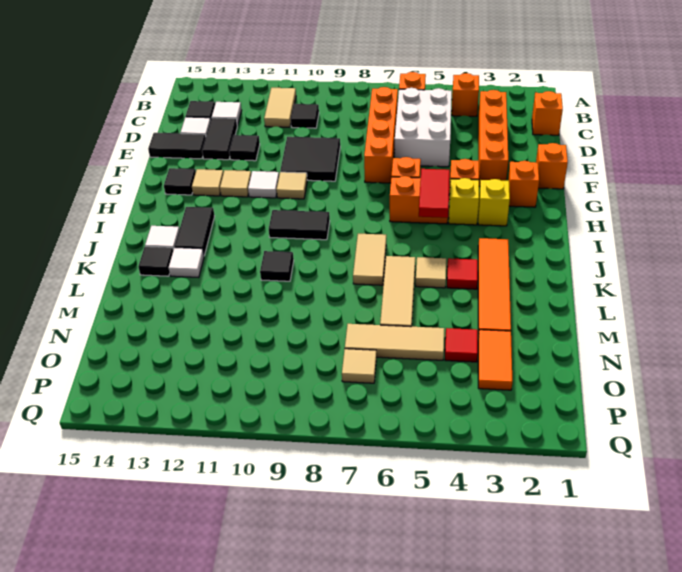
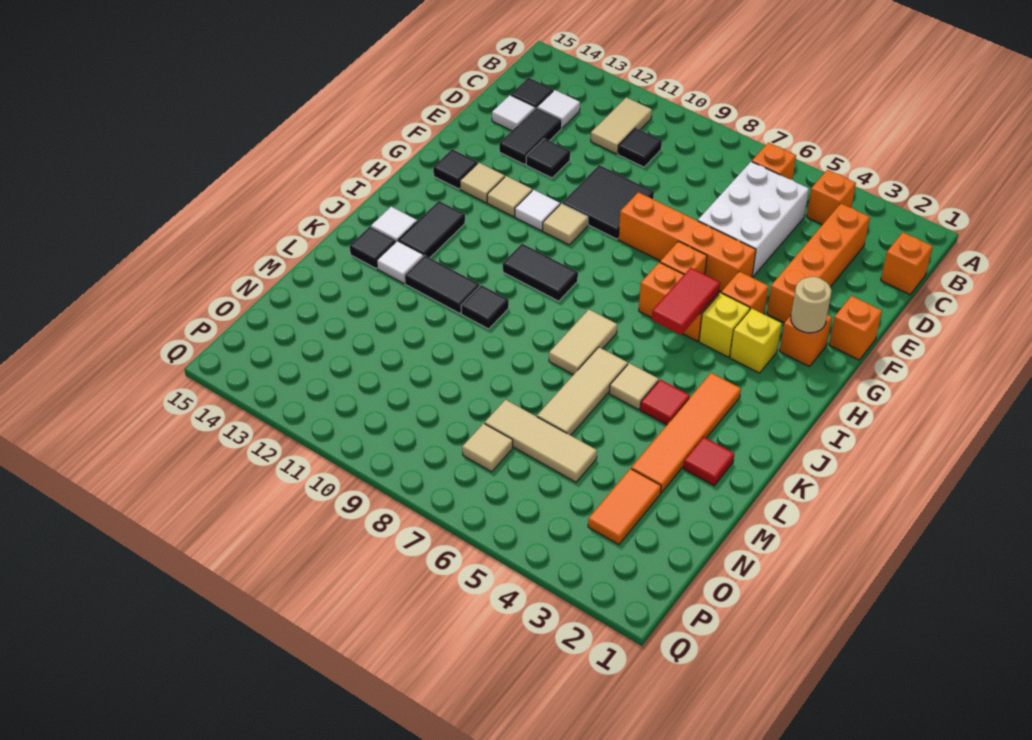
orange brick C7:F7 level 1 -> orange brick F5:F8 level 1
black tile E14:E15 level 1 -> black tile K11:K12 level 1
none -> tan round brick G2 level 2
red tile N4 level 1 -> red tile L2 level 1

